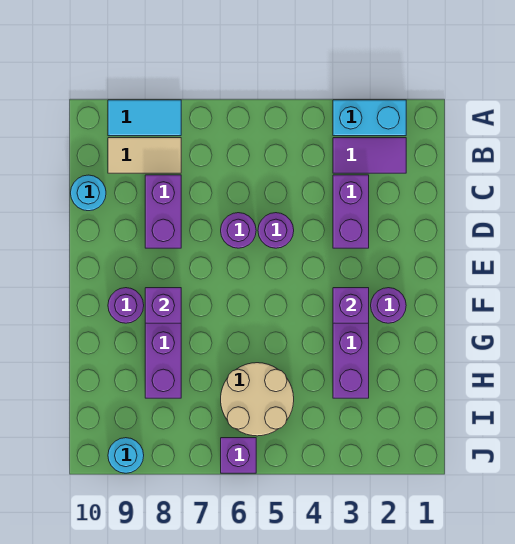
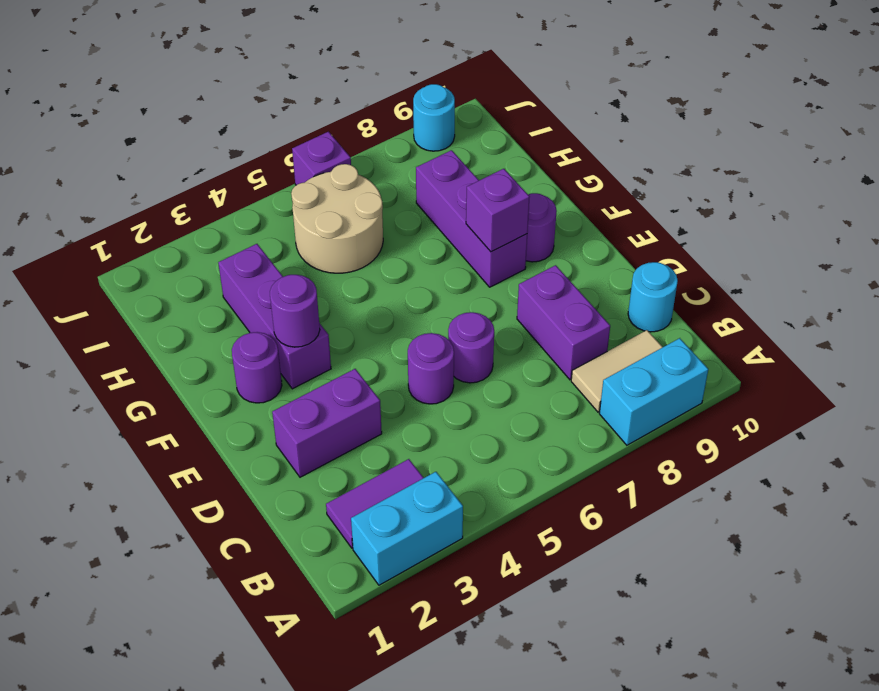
cyan tile A8:A9 level 1 -> cyan brick A8:A9 level 1
purple brick C3:D3 level 1 -> purple brick D2:D3 level 1
purple brick F3 level 2 -> purple round brick F3 level 2

